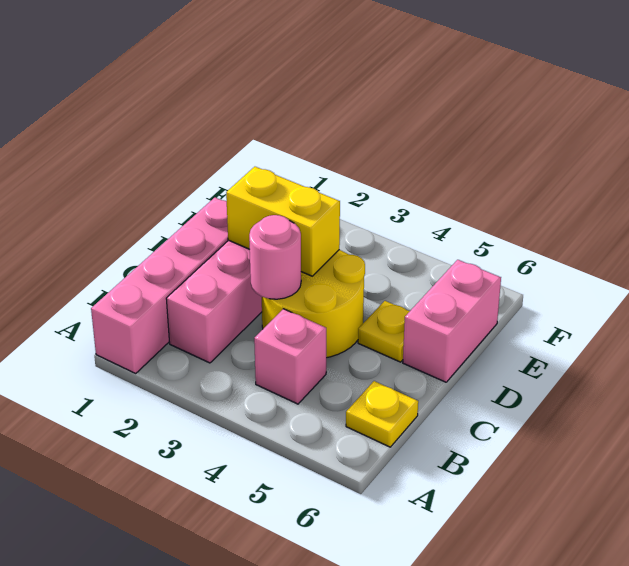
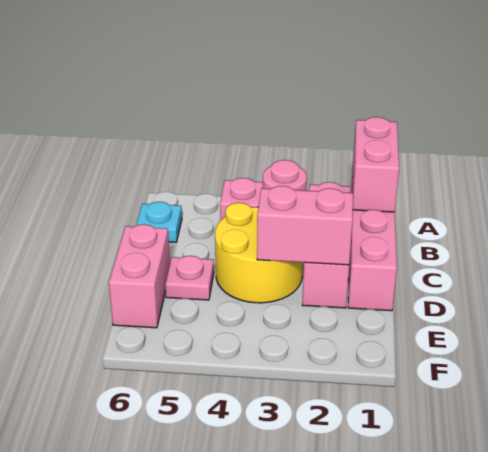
none -> pink brick A1:B1 level 2
yellow plate B6 level 1 -> cyan plate B6 level 1
yellow brick D2:D3 level 2 -> pink brick D2:D3 level 2
yellow plate D5 level 1 -> pink plate D5 level 1

